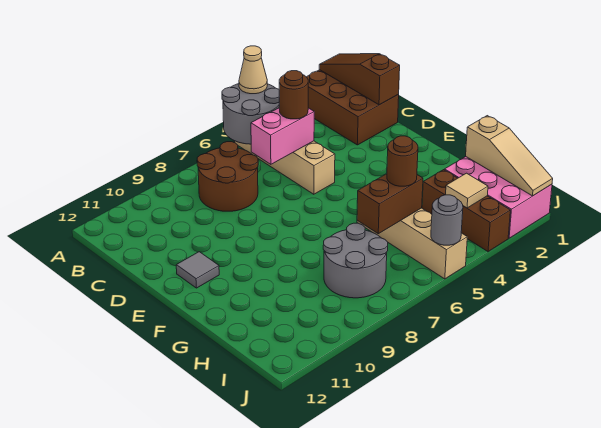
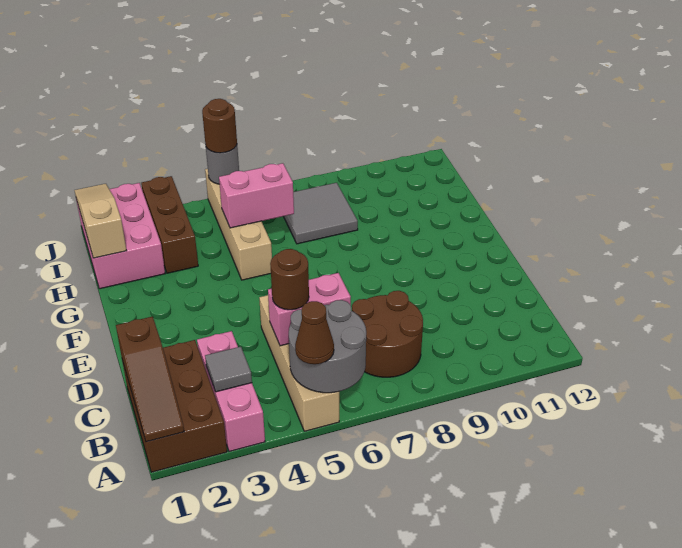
none -> pink brick A3:C3 level 1
tan cone A5 level 3 -> brown cone A5 level 3
grey tile E11 level 1 -> grey tile B3 level 2
brown brick H5:H6 level 2 -> pink brick H5:H6 level 2
brown round brick H5 level 3 -> brown round brick J5 level 3
grey round brick H7:I8 level 1 -> grey tile H7:I8 level 1
tan tile I3 level 2 -> none

